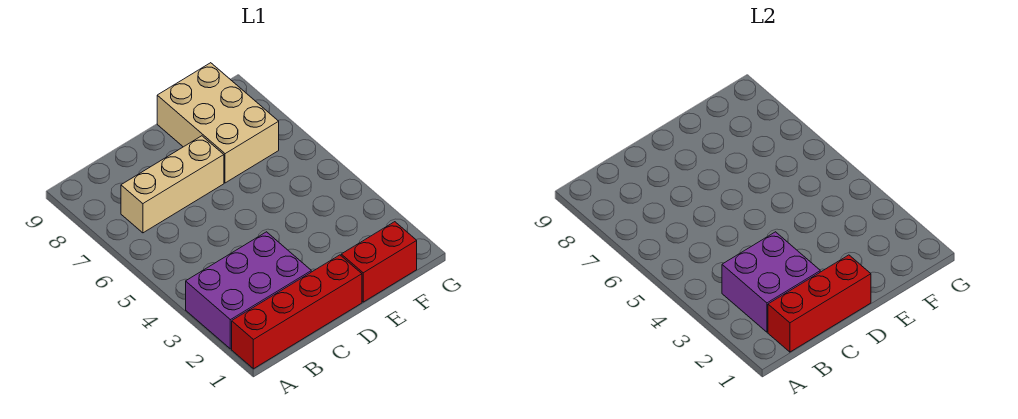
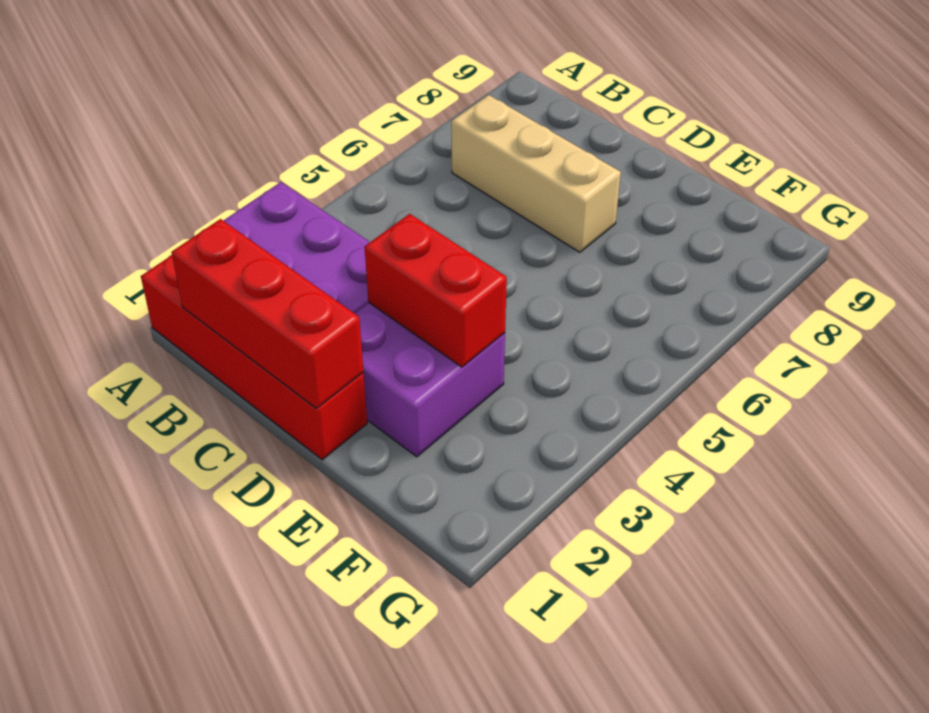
purple brick B2:C3 level 2 -> purple brick D2:E3 level 1
red brick E1:F1 level 1 -> red brick D3:E3 level 2
tan brick E7:F9 level 1 -> none

